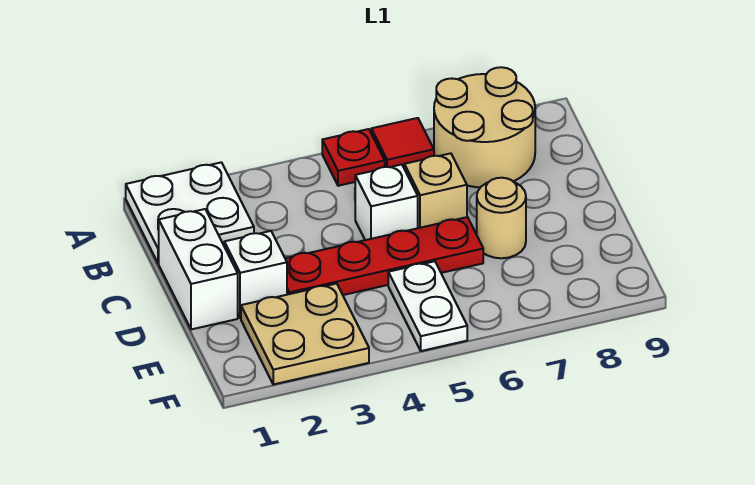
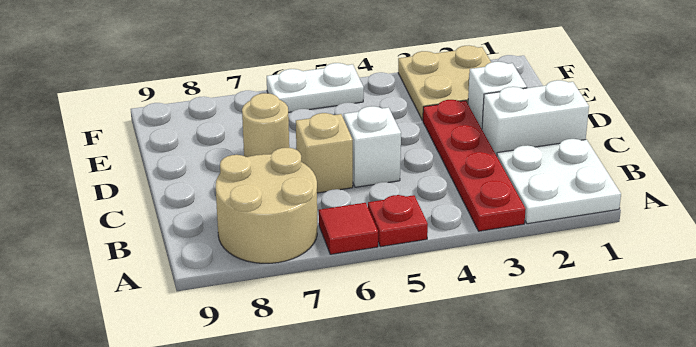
white brick C1:D1 level 1 -> white brick C1:C2 level 1
red plate D3:D6 level 1 -> red plate A3:D3 level 1
white plate E5:F5 level 1 -> white plate F5:F6 level 1

